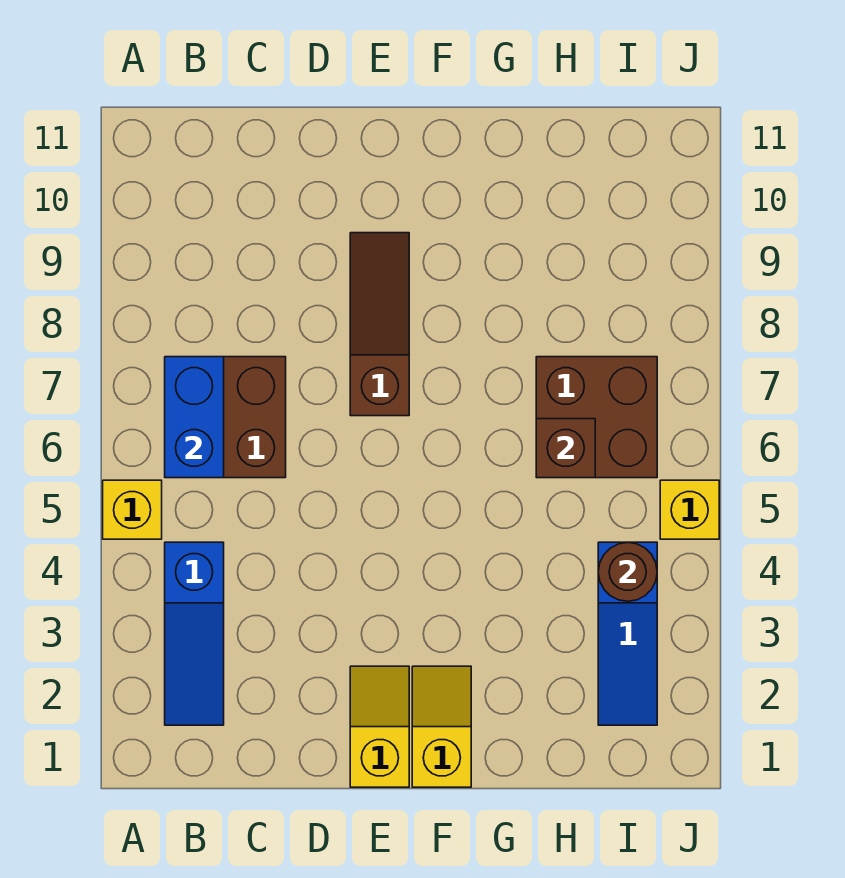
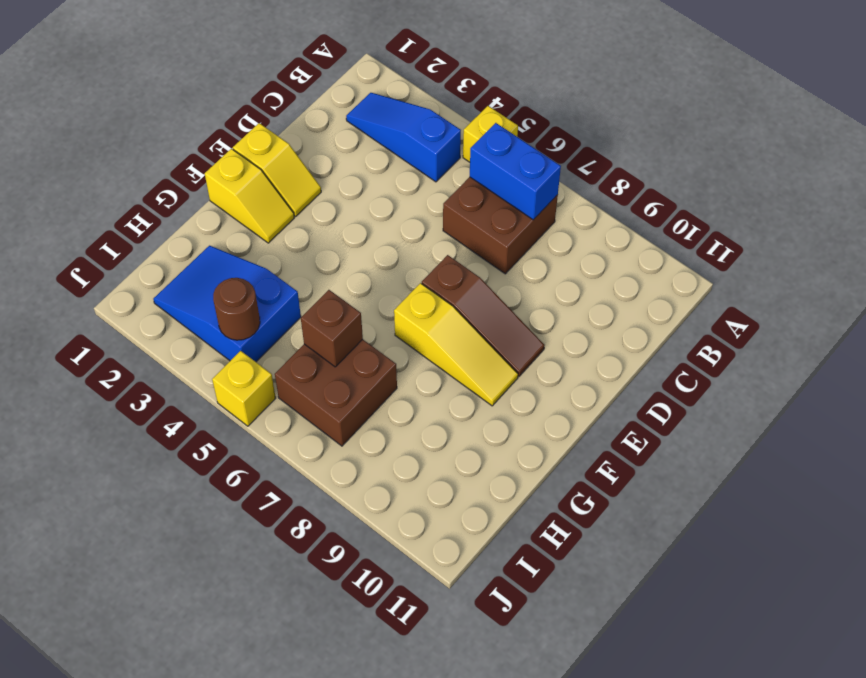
none -> yellow slope F7:F9 level 1 top 7
blue slope I2:I4 level 1 top 4 -> blue slope H2:I4 level 1 top 4

